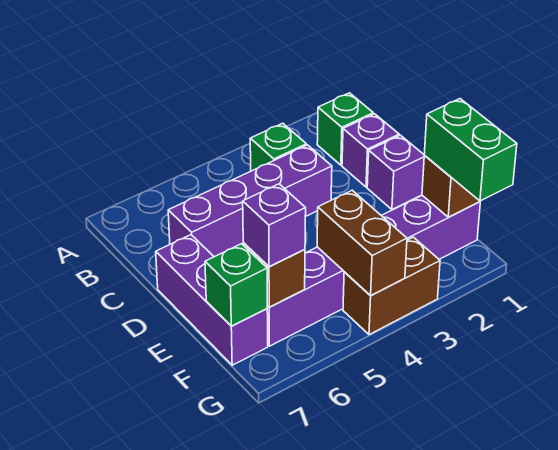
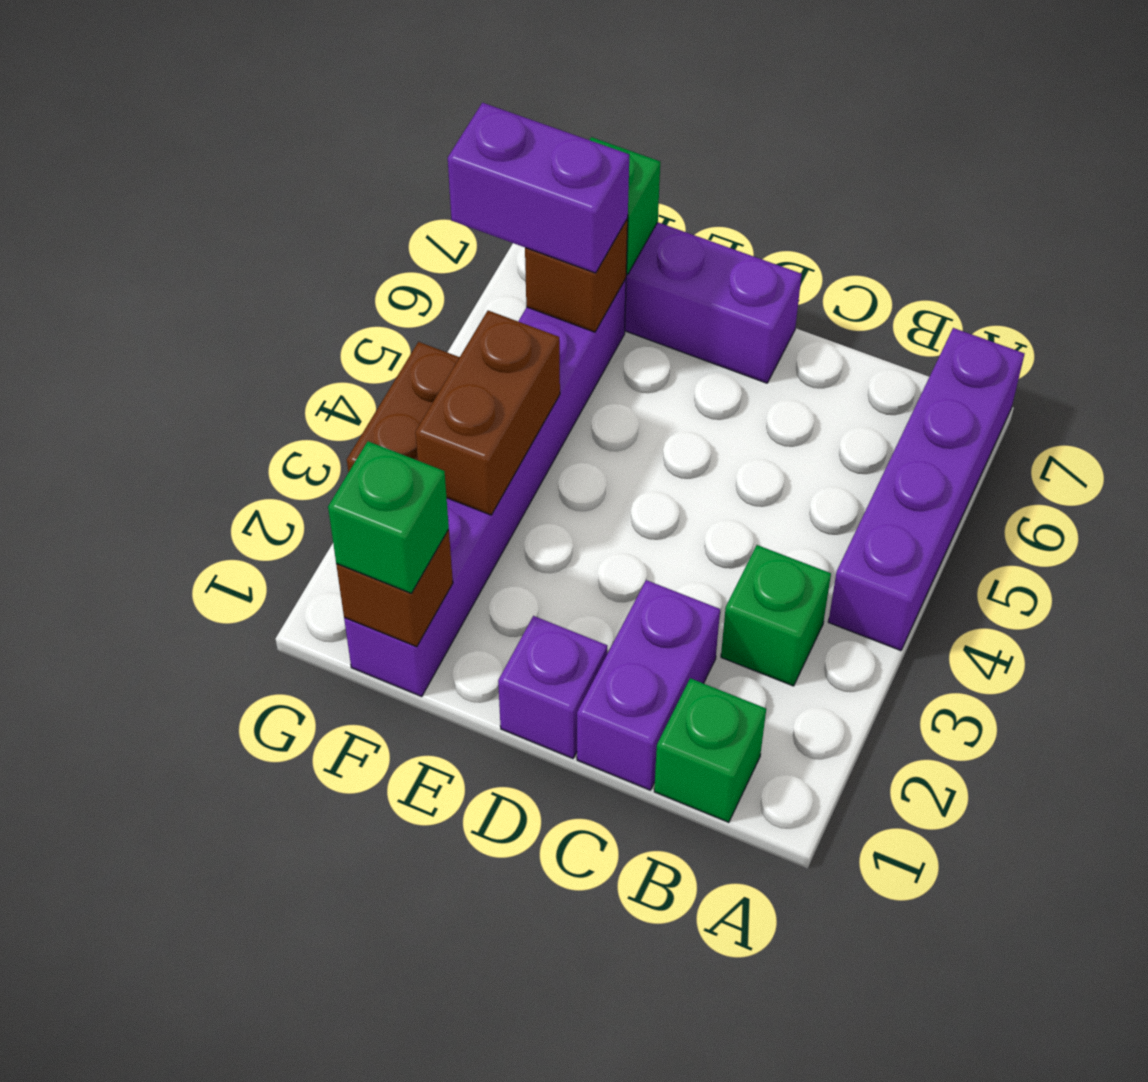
purple brick C1 level 1 -> purple brick C1:C2 level 1
purple brick C3:C6 level 1 -> purple brick A4:A7 level 1
green brick F1:G1 level 3 -> green brick F1 level 3
brown brick F4:G4 level 2 -> brown brick F3:F4 level 2
purple brick F6 level 3 -> purple brick F6:G6 level 3

